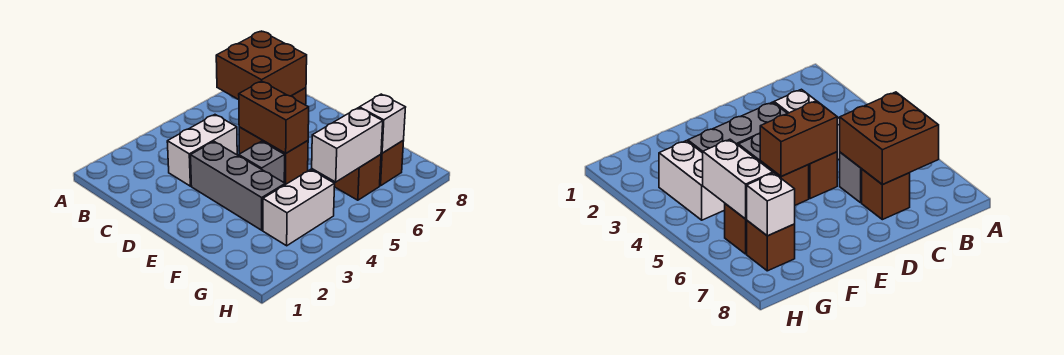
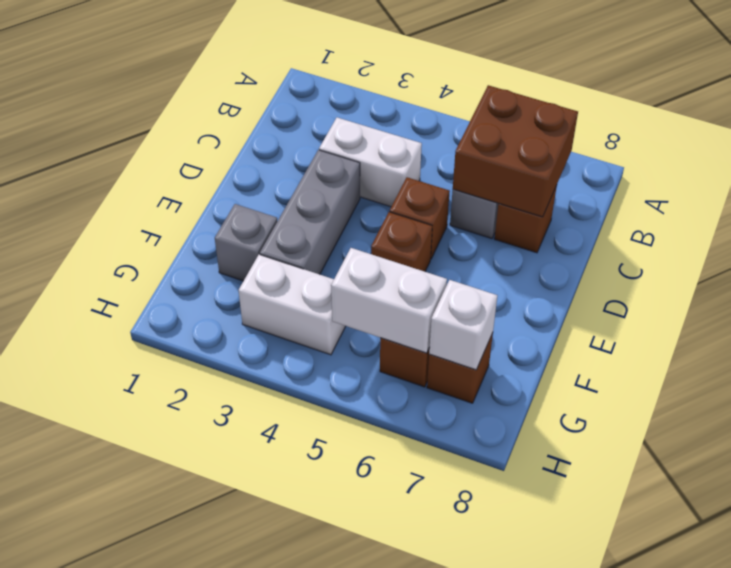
brown brick D5:E5 level 2 -> none
grey brick E4 level 1 -> grey brick F2 level 1

